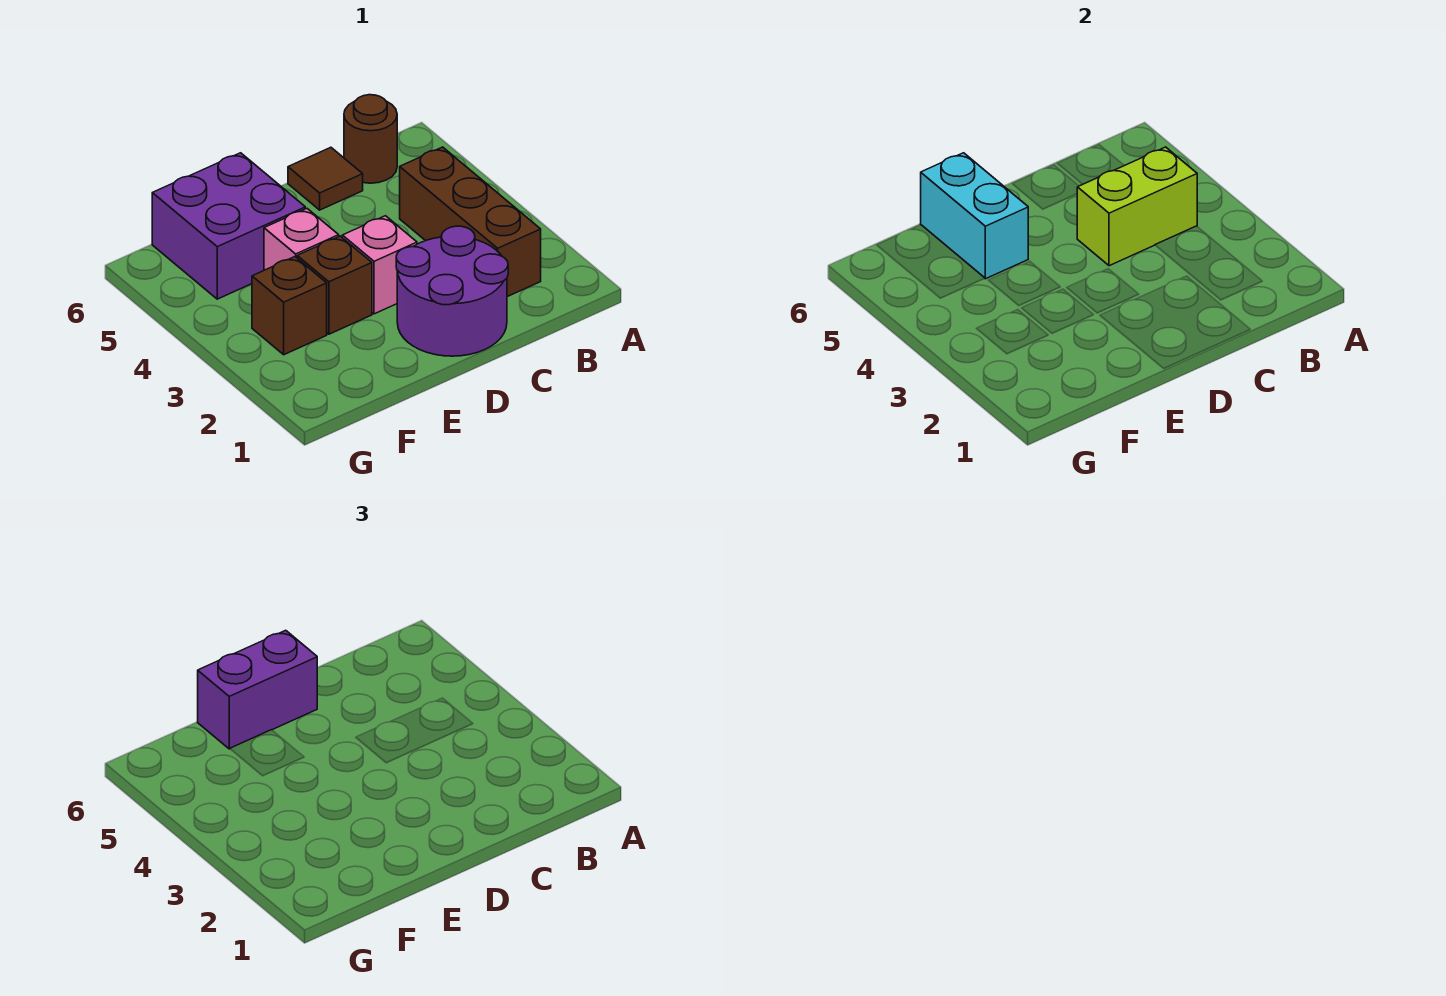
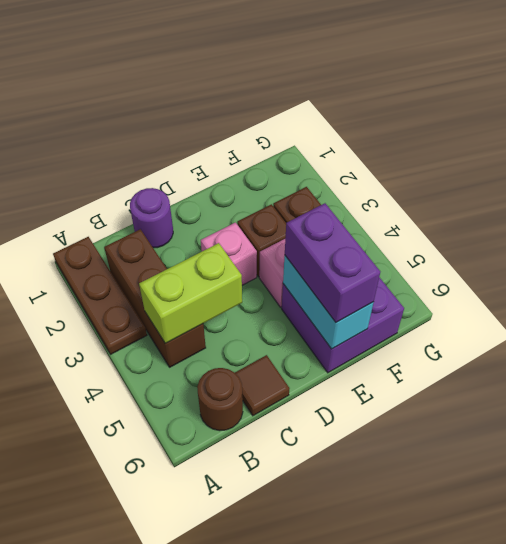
none -> brown plate A1:A3 level 1
purple round brick C1:D2 level 1 -> purple round brick C1 level 1
purple brick D6:E6 level 3 -> purple brick E5:E6 level 3

